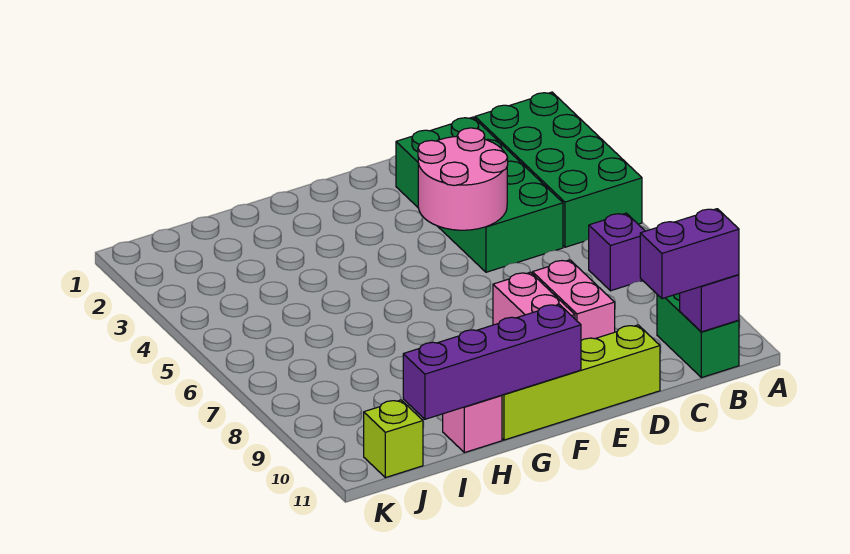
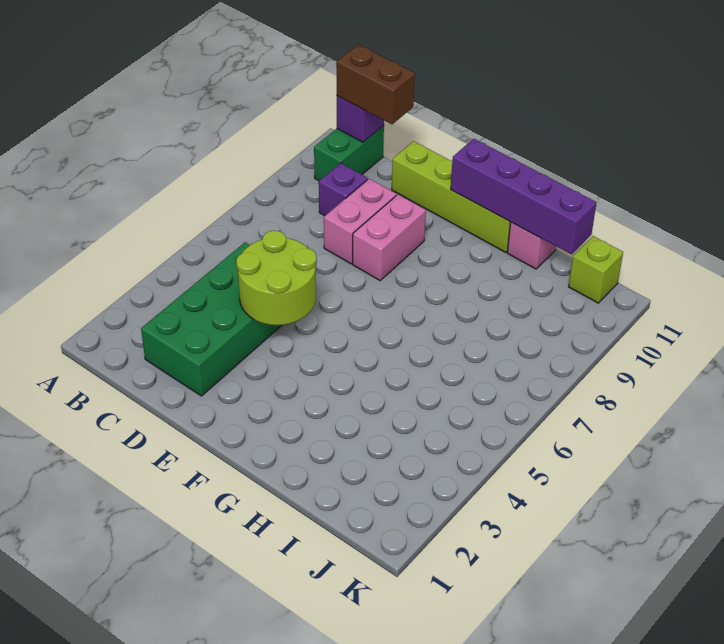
green brick A2:B5 level 1 -> none
purple brick B7 level 1 -> purple brick C9 level 1
purple brick B11:C11 level 3 -> brown brick B11:C11 level 3
pink round brick D4:E5 level 2 -> lime round brick D4:E5 level 2

